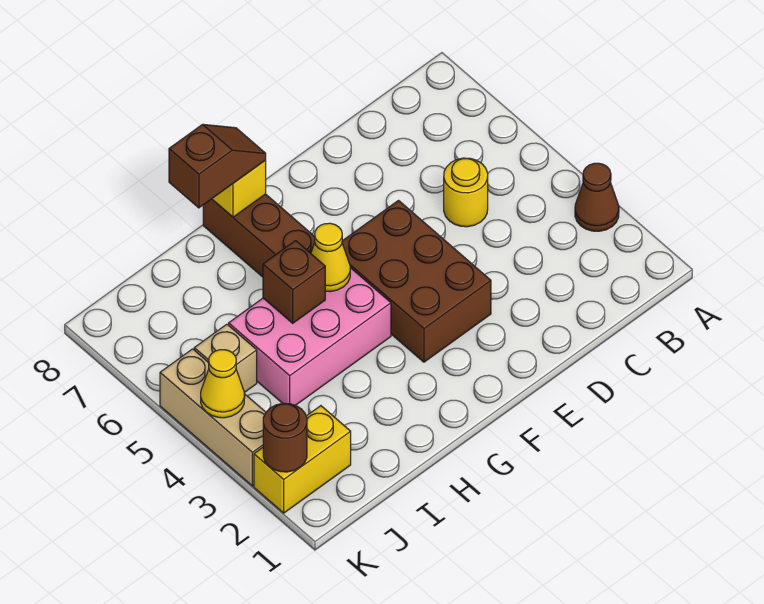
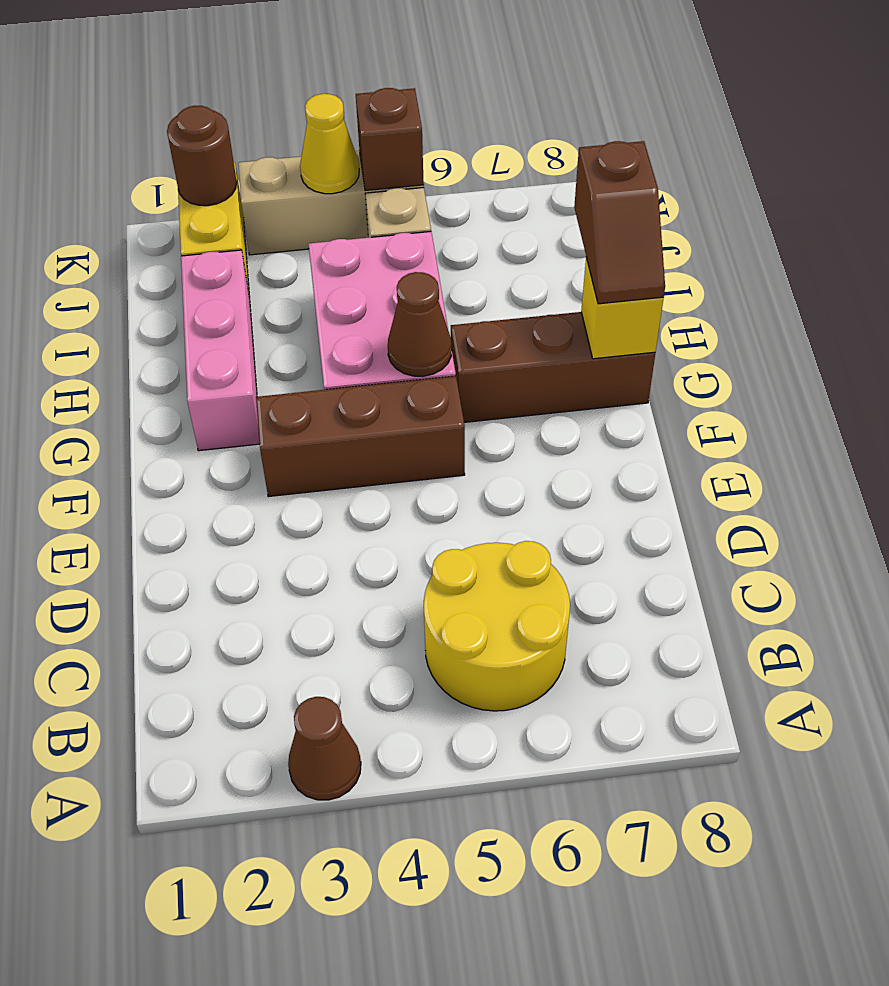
yellow round brick C5 level 1 -> yellow round brick B5:C6 level 1
brown brick E3:F5 level 1 -> brown brick F3:F5 level 1
none -> pink brick G2:I2 level 1
yellow cone G5 level 2 -> brown cone G5 level 2
brown brick H5 level 2 -> brown brick K5 level 2

